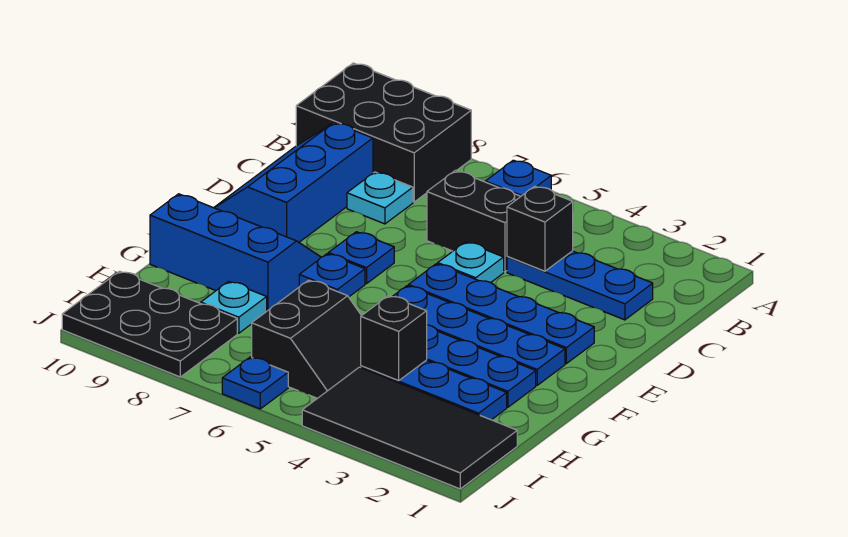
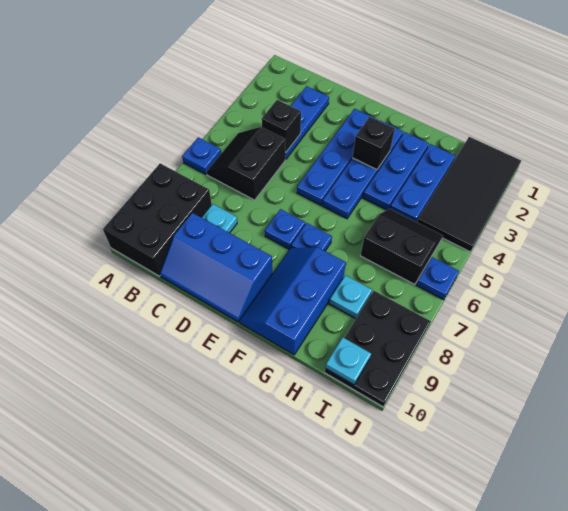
cyan plate D5 level 1 -> cyan plate I10 level 2
black brick H4 level 2 -> black brick F3 level 2

